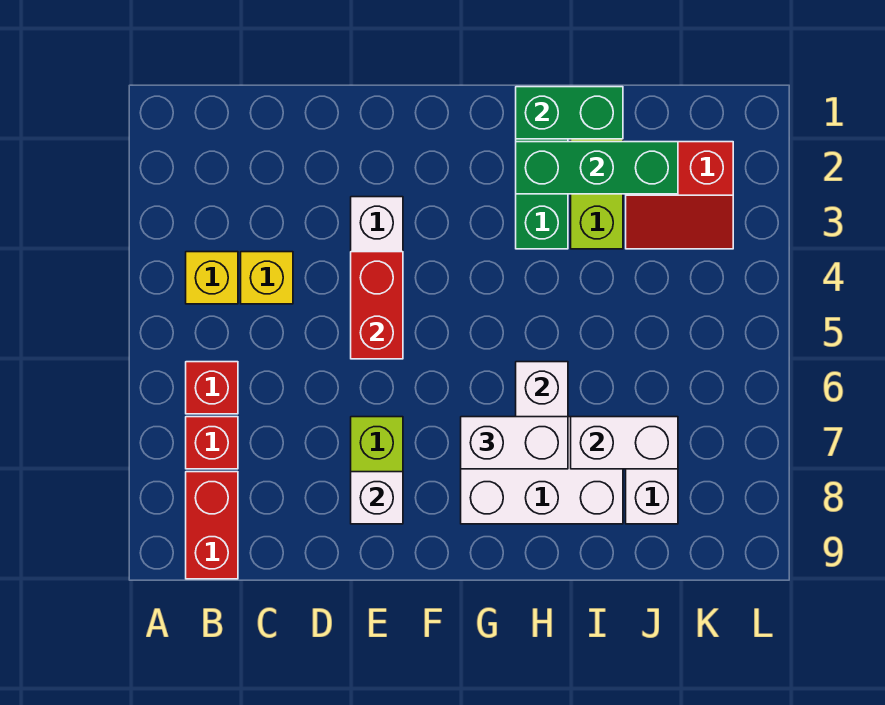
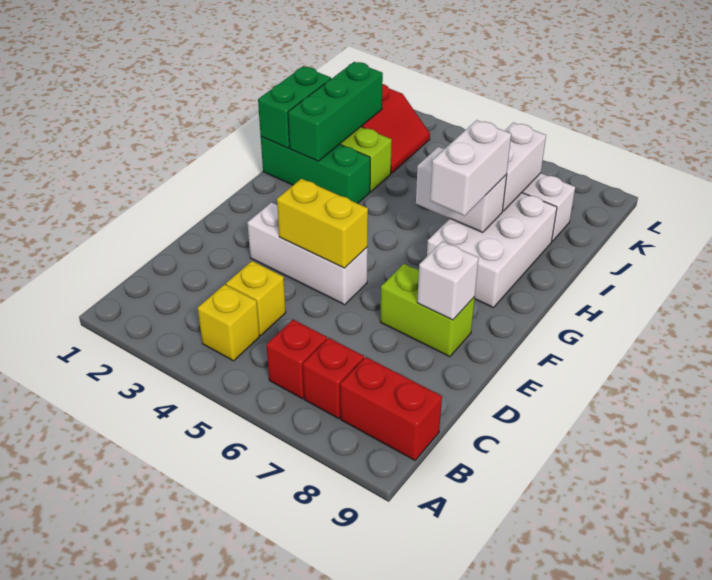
red brick E4:E5 level 2 -> yellow brick E4:E5 level 2

